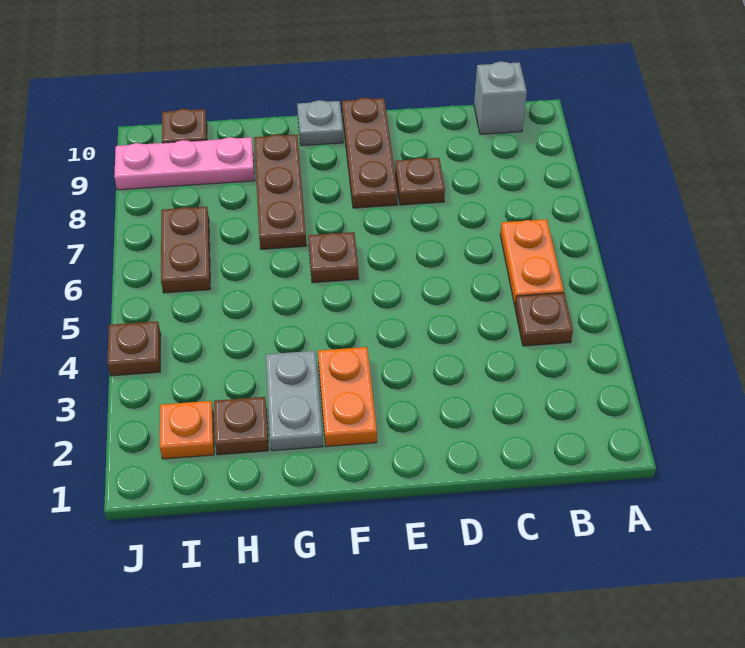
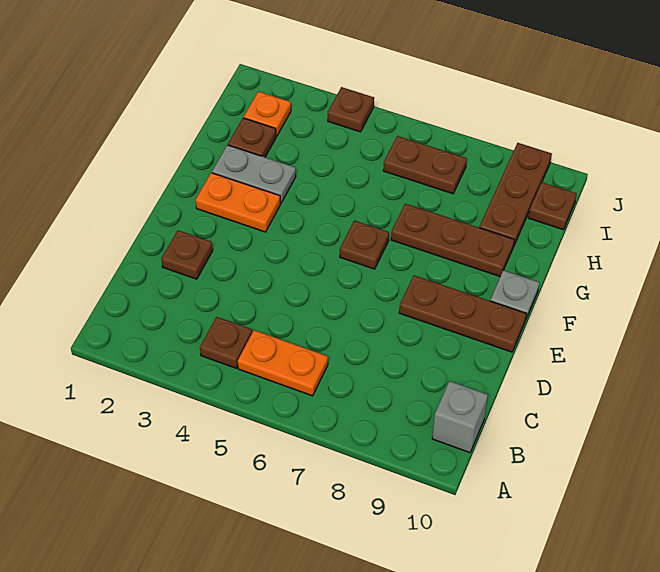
brown plate D8 level 1 -> brown plate D2 level 1
pink plate H9:J9 level 1 -> brown plate H9:J9 level 1

